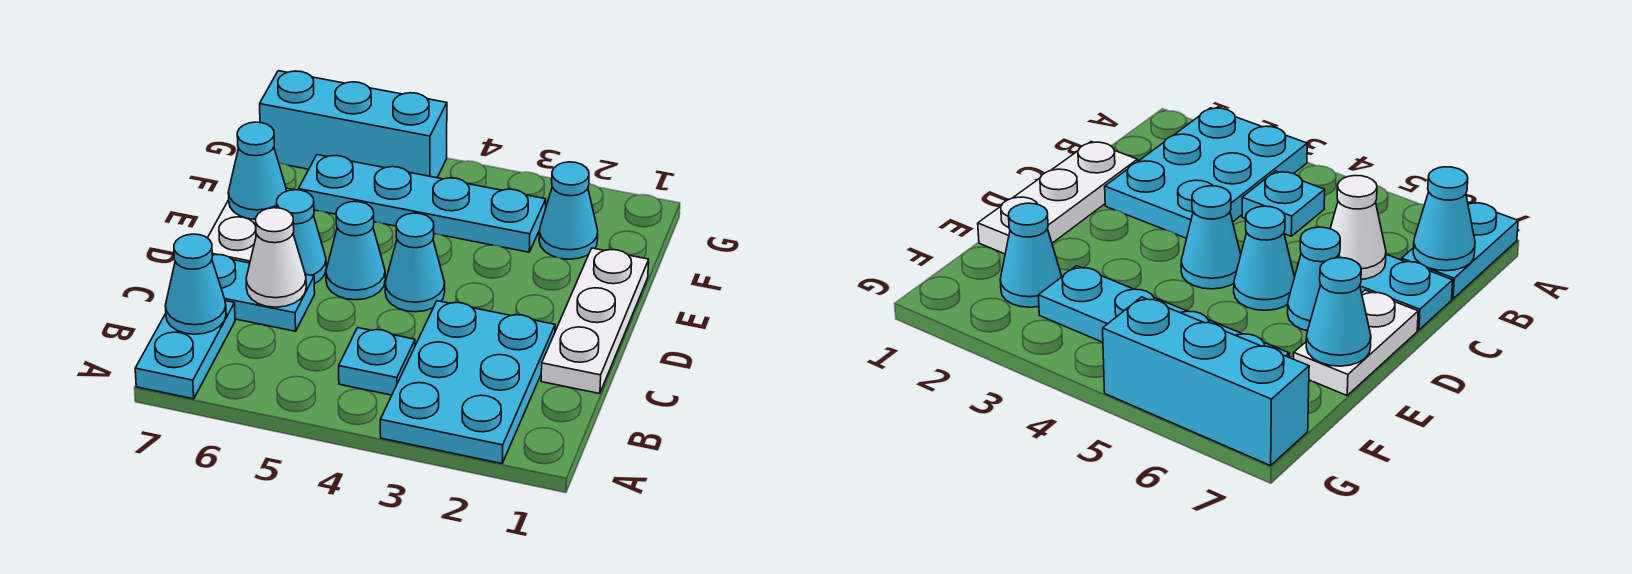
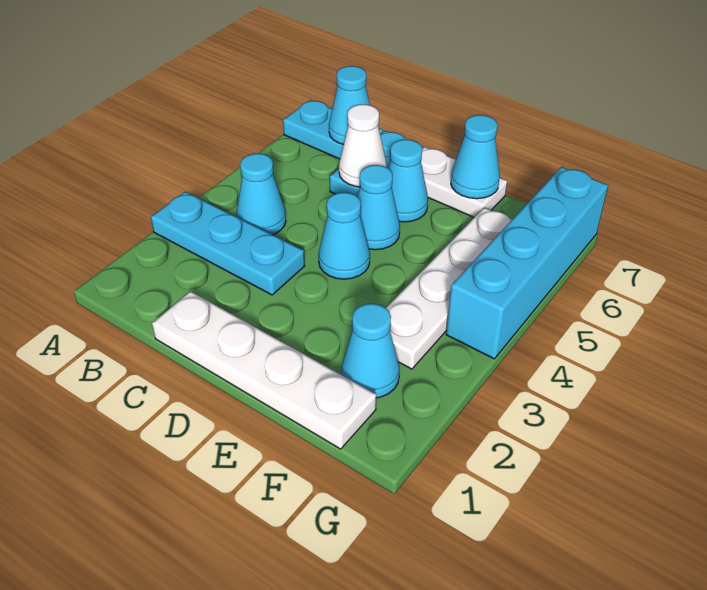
cyan plate A2:C3 level 1 -> cyan plate A3:C3 level 1
cyan plate B4 level 1 -> cyan cone B4 level 1
white plate C1:E1 level 1 -> white plate C1:F1 level 1
cyan plate F3:F6 level 1 -> white plate F3:F6 level 1
cyan brick G5:G7 level 1 -> cyan brick G4:G7 level 1

